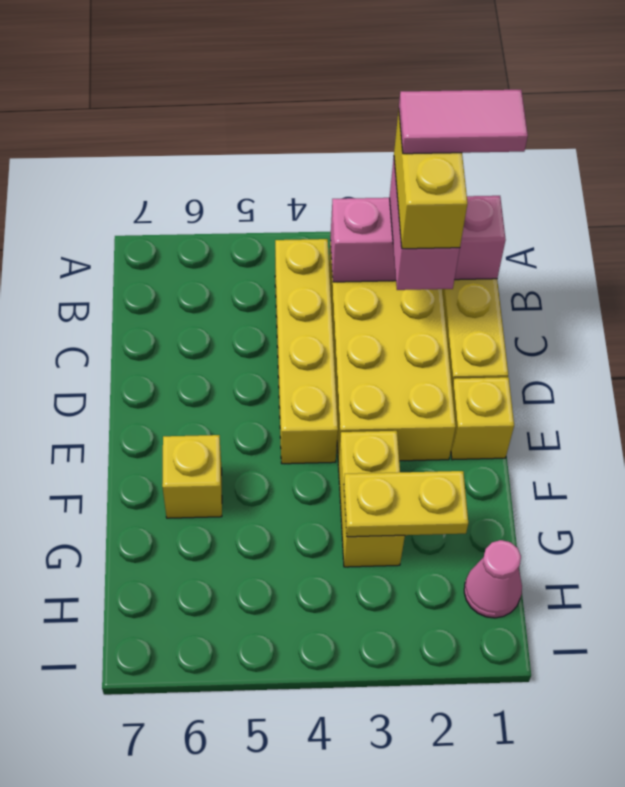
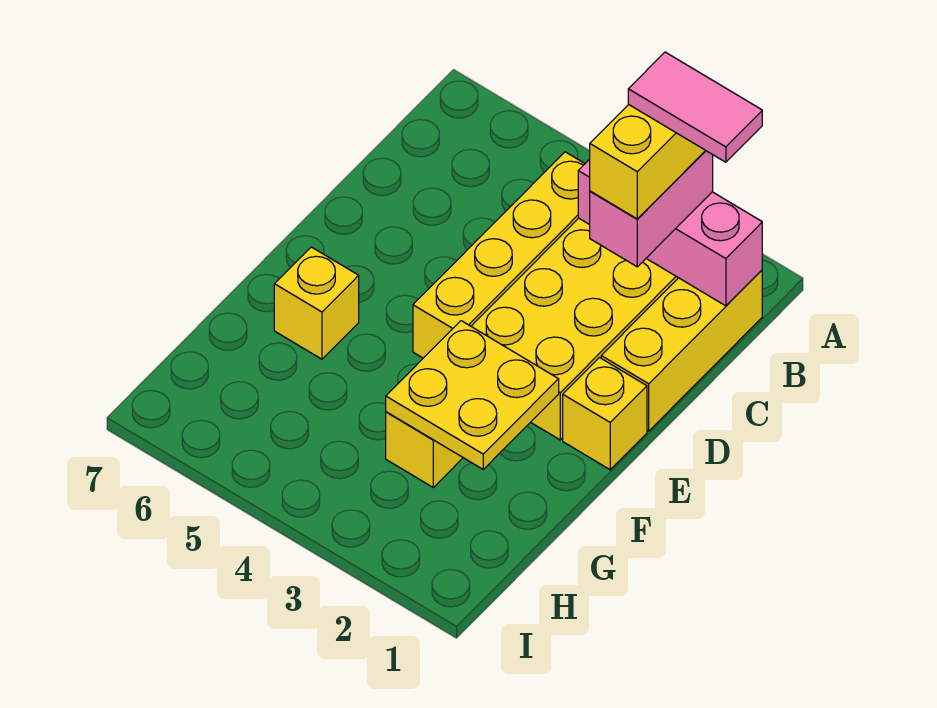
yellow plate G2:G3 level 2 -> yellow plate F2:G3 level 2
pink cone H1 level 1 -> none

